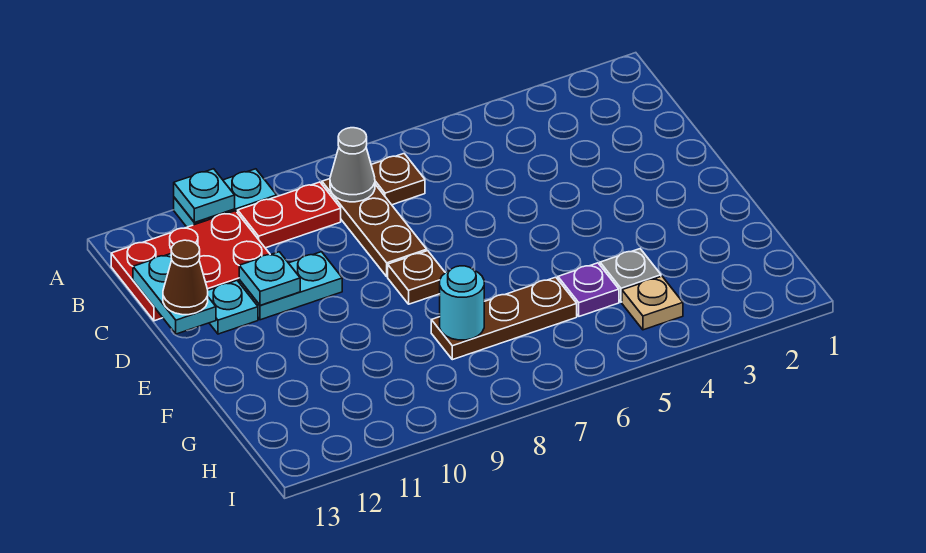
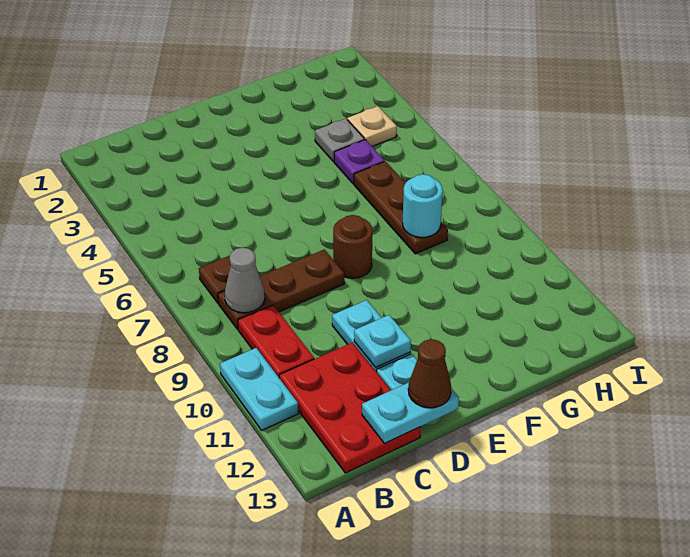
cyan plate A11 level 2 -> none
brown plate E8 level 1 -> brown round brick E8 level 1

